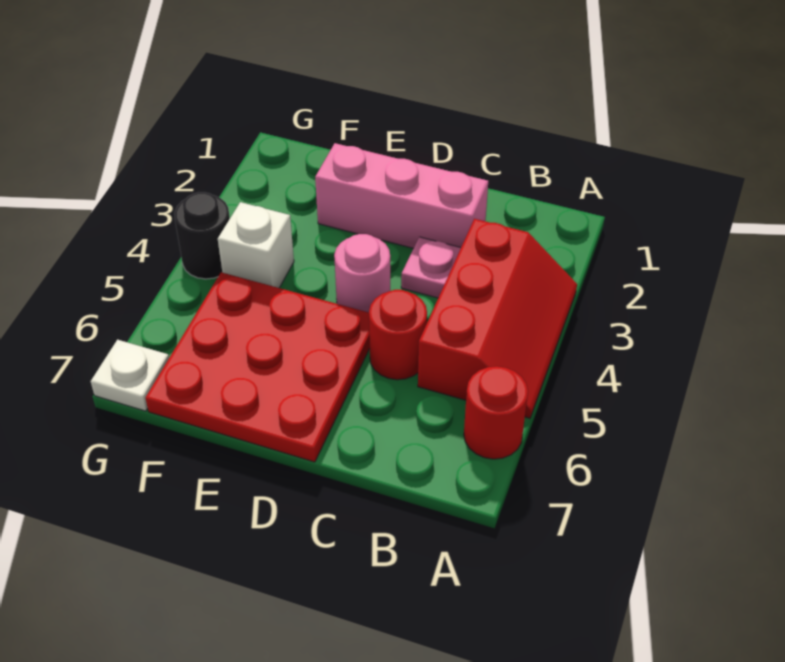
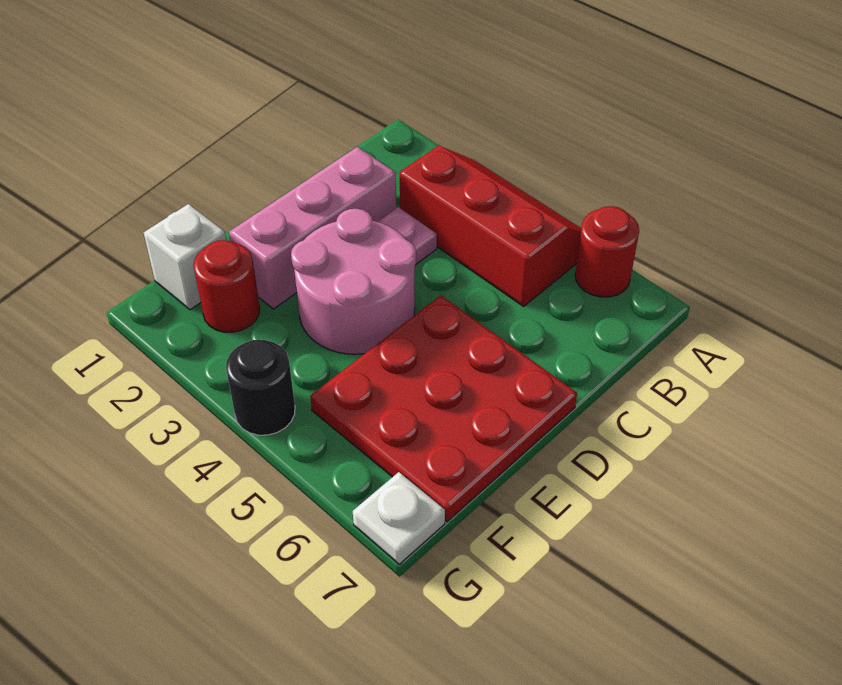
red round brick C5 level 1 -> red round brick F2 level 1
pink round brick D4 level 1 -> pink round brick D3:E4 level 1
white brick F4 level 1 -> white brick F1 level 1

